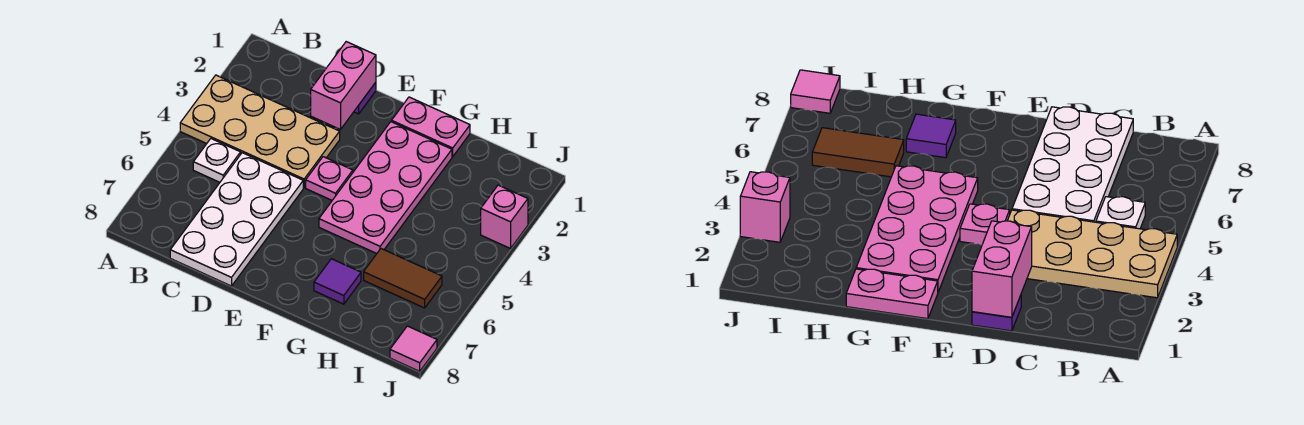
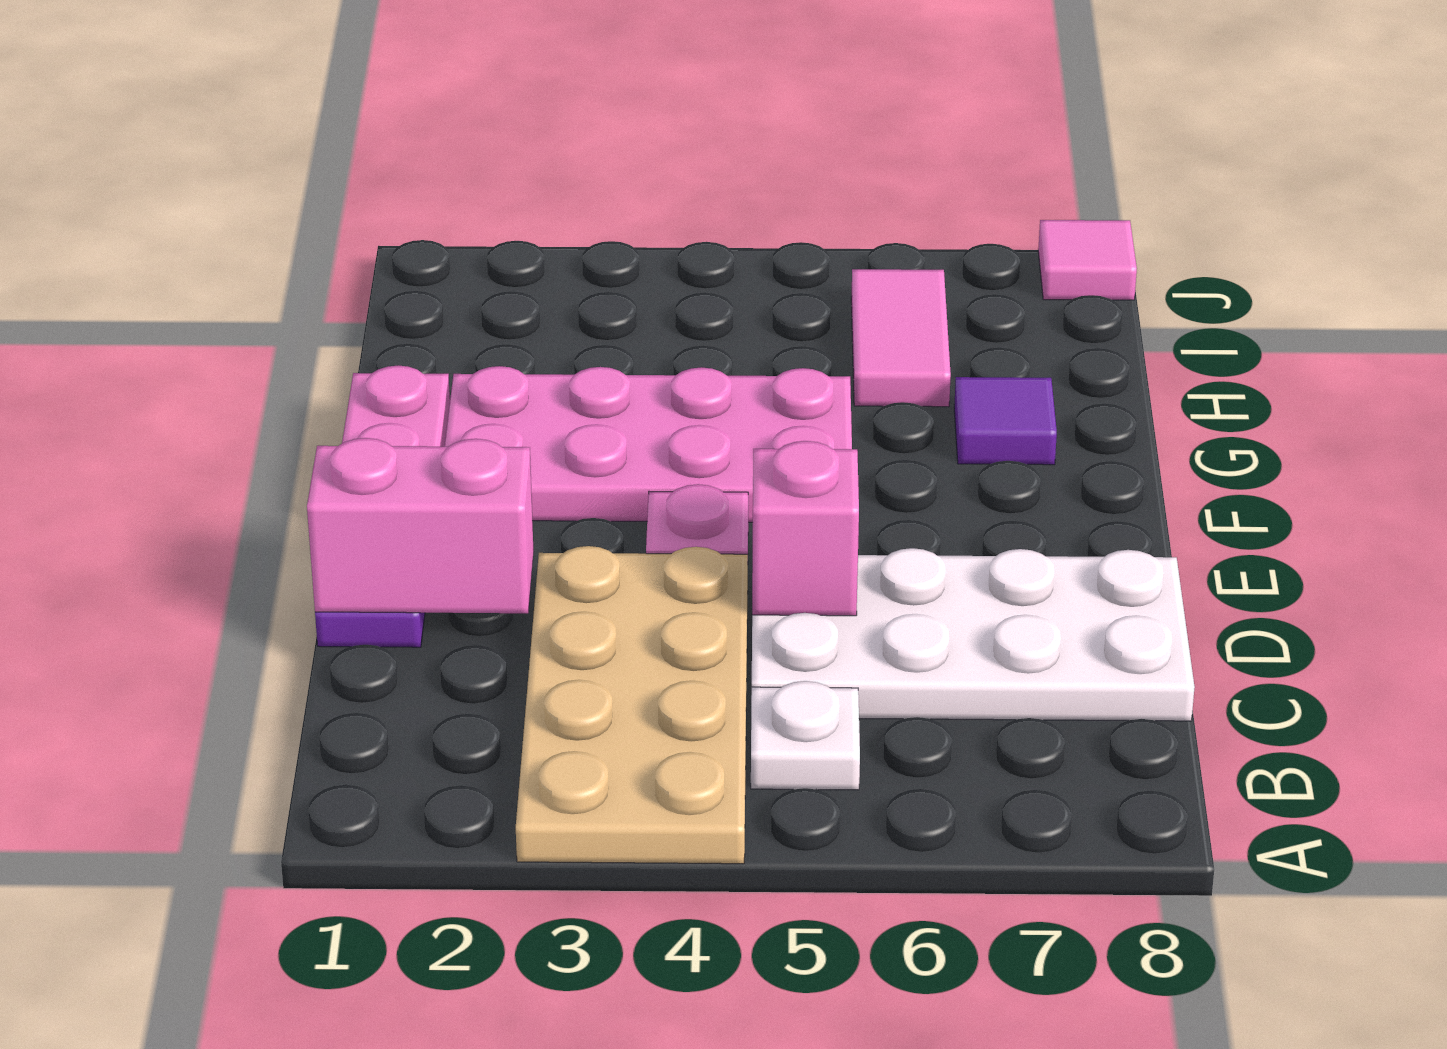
brown tile H6:I6 level 1 -> pink tile H6:I6 level 1
pink brick J3 level 1 -> pink brick D5 level 2

